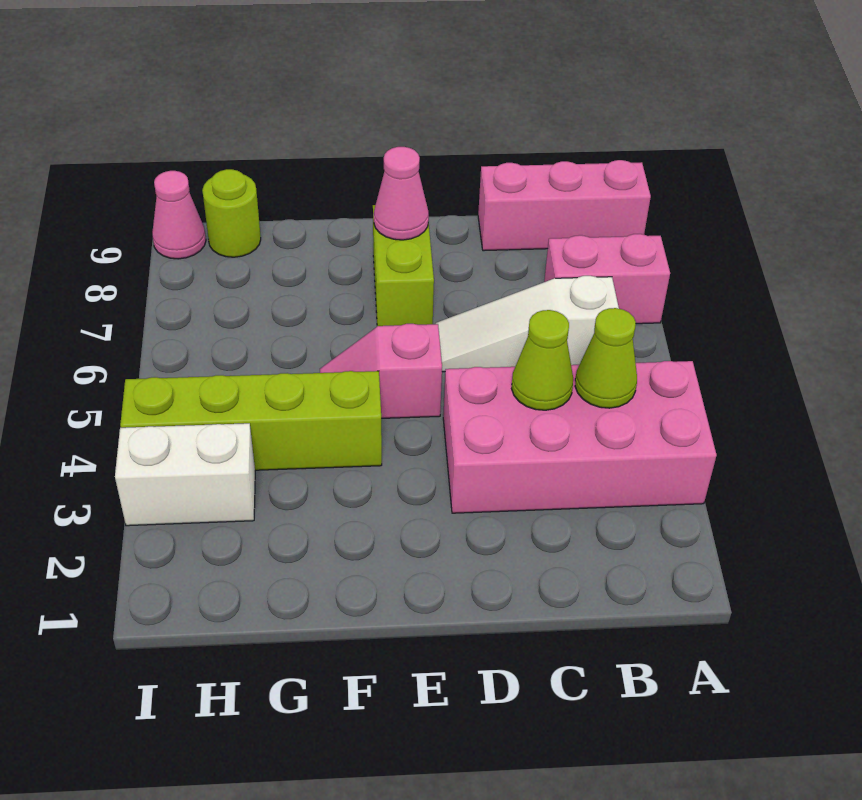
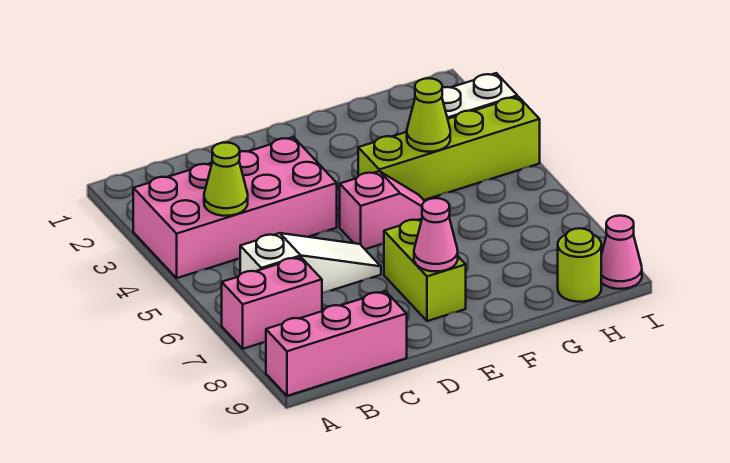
lime cone C4 level 2 -> lime cone G4 level 2

